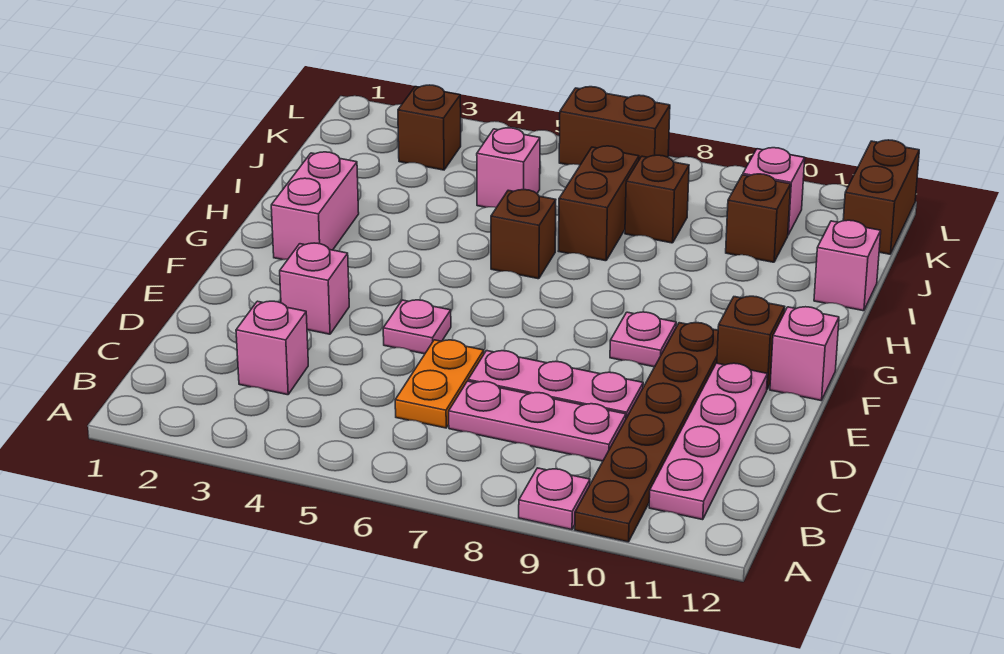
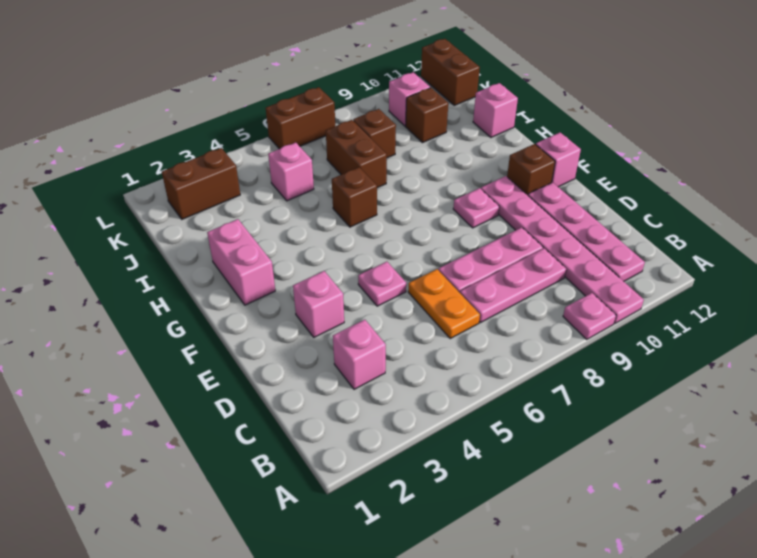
brown plate A10:F10 level 1 -> pink plate A10:F10 level 1
brown brick K3 level 1 -> brown brick K2:K3 level 1

